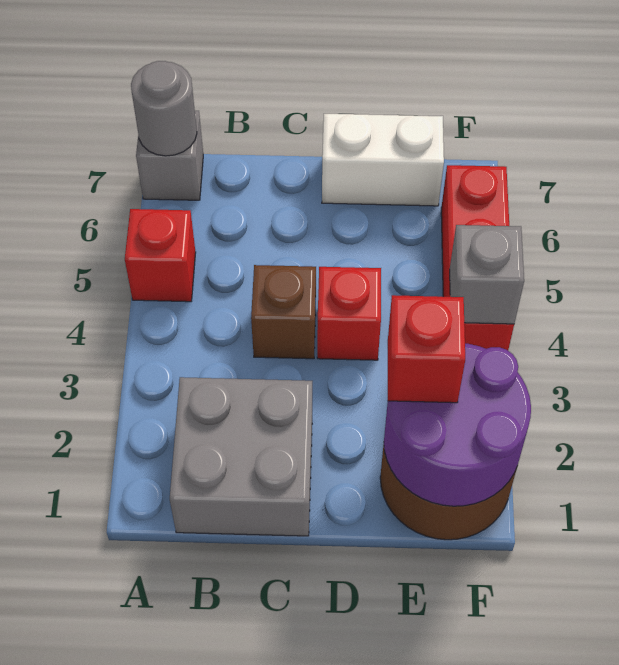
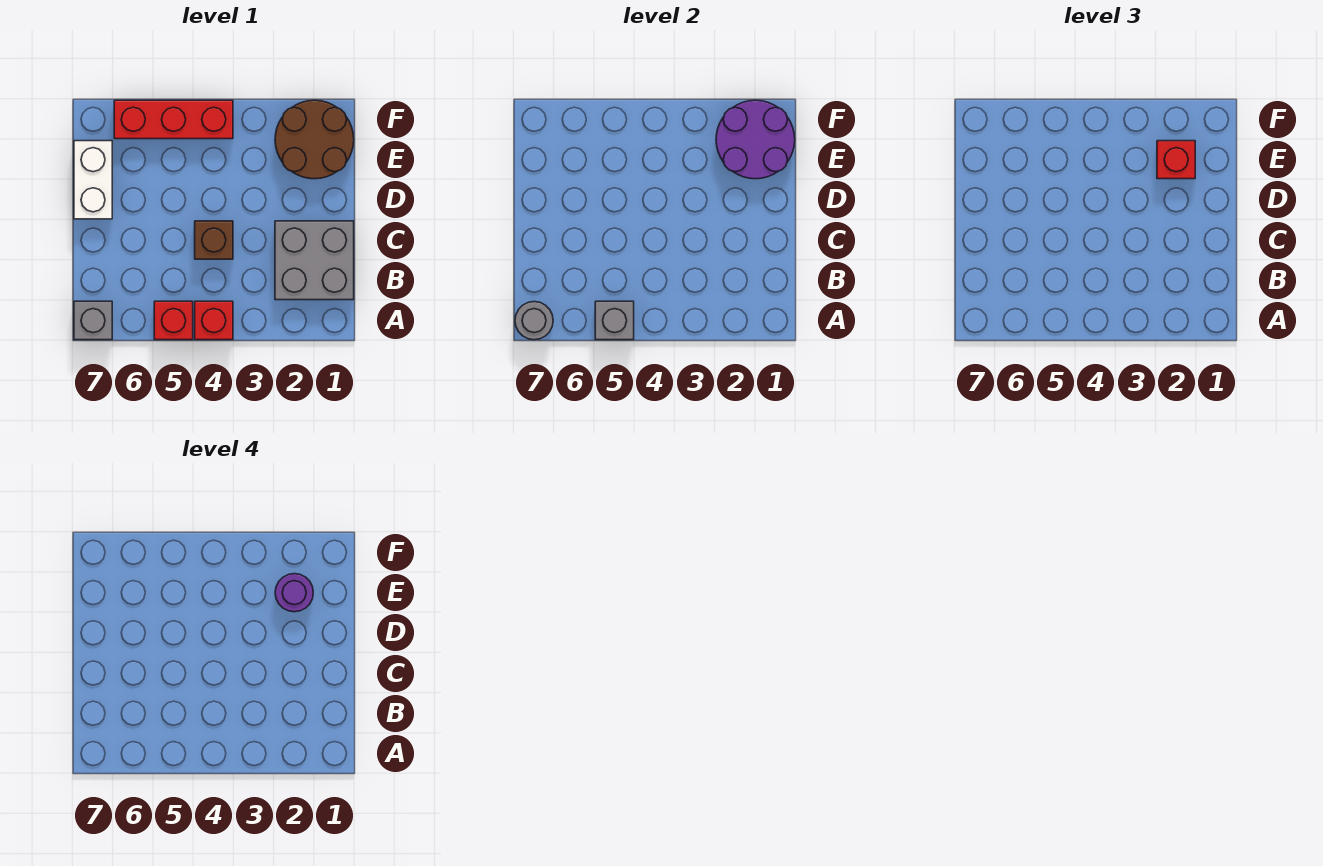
red brick D4 level 1 -> red brick A4 level 1
none -> purple round brick E2 level 4
grey brick F4 level 2 -> grey brick A5 level 2

